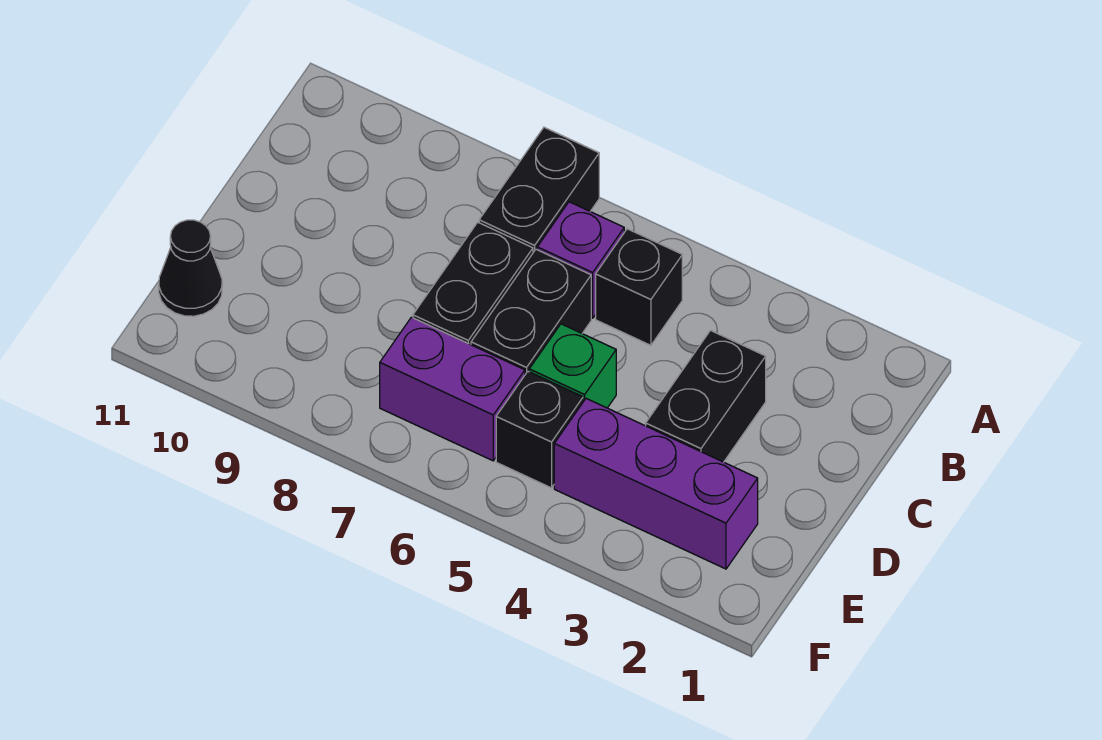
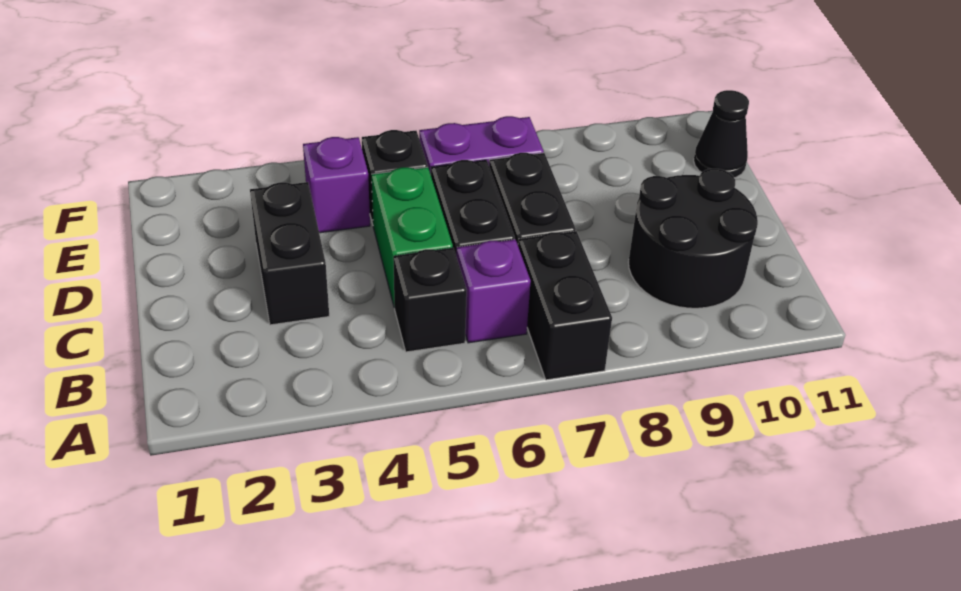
none -> black round brick B9:C10 level 1
green brick D5 level 1 -> green brick C5:D5 level 1
purple brick E2:E4 level 1 -> purple brick E4 level 1

